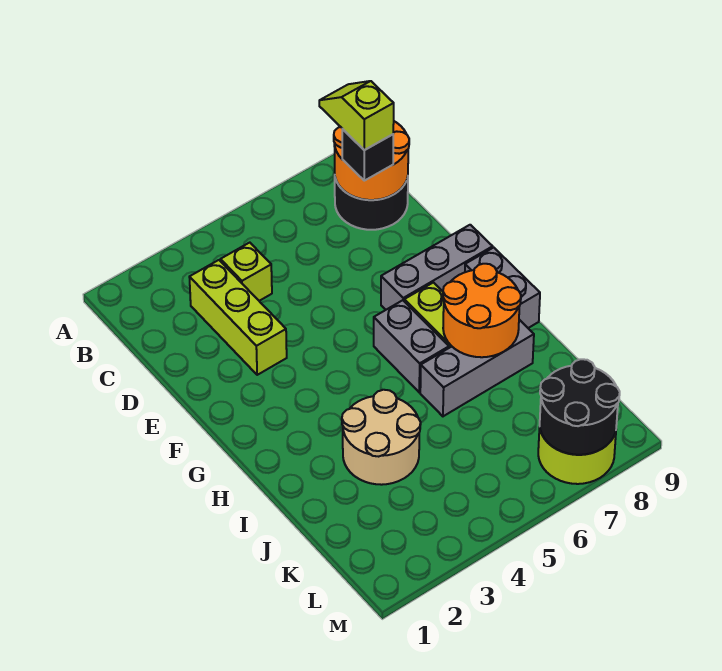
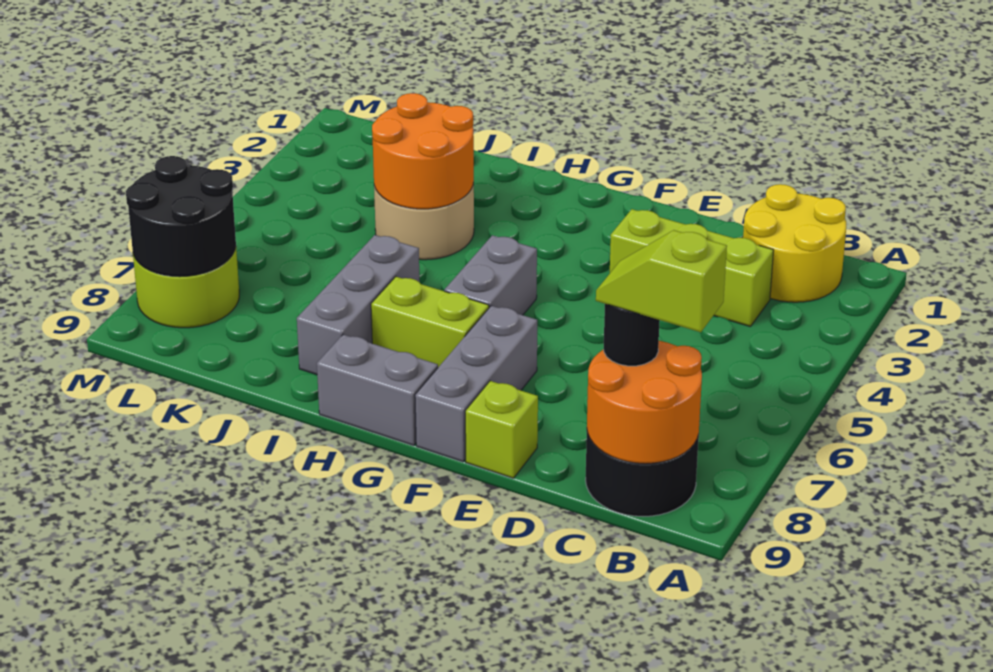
none -> yellow round brick B1:C2 level 1
lime slope B8:C8 level 4 top C -> lime slope B8:C8 level 4 top B
lime brick C4 level 1 -> lime brick E9 level 1
black brick C8 level 3 -> black round brick C8 level 3
grey brick G6:H6 level 1 -> grey brick G5:G6 level 1
orange round brick H7:I8 level 2 -> orange round brick I3:J4 level 2

